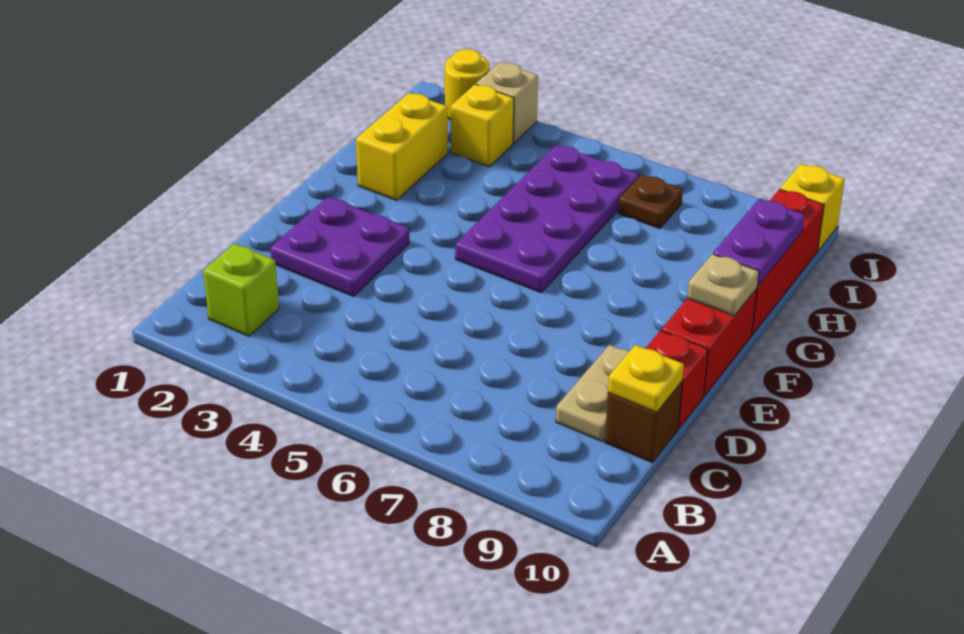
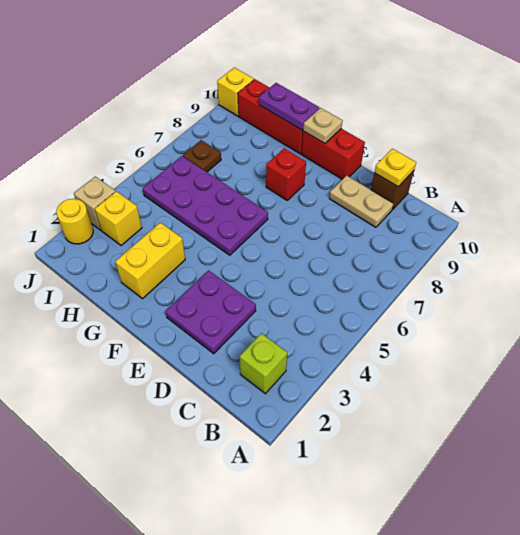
red brick D10 level 1 -> red brick F8 level 1
yellow brick G2:H2 level 1 -> yellow brick G2:G3 level 1

